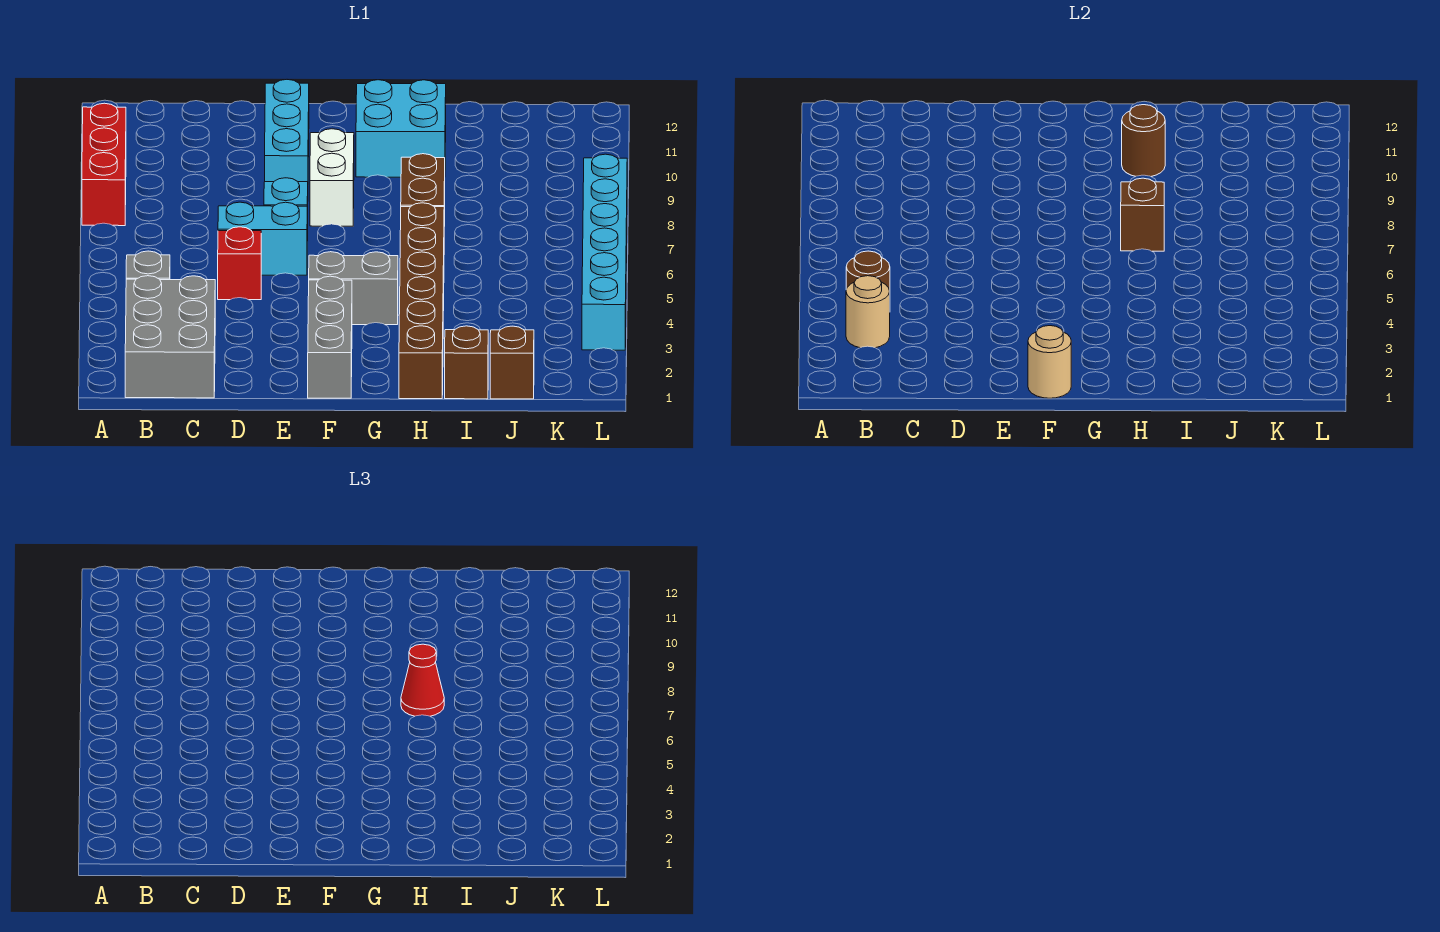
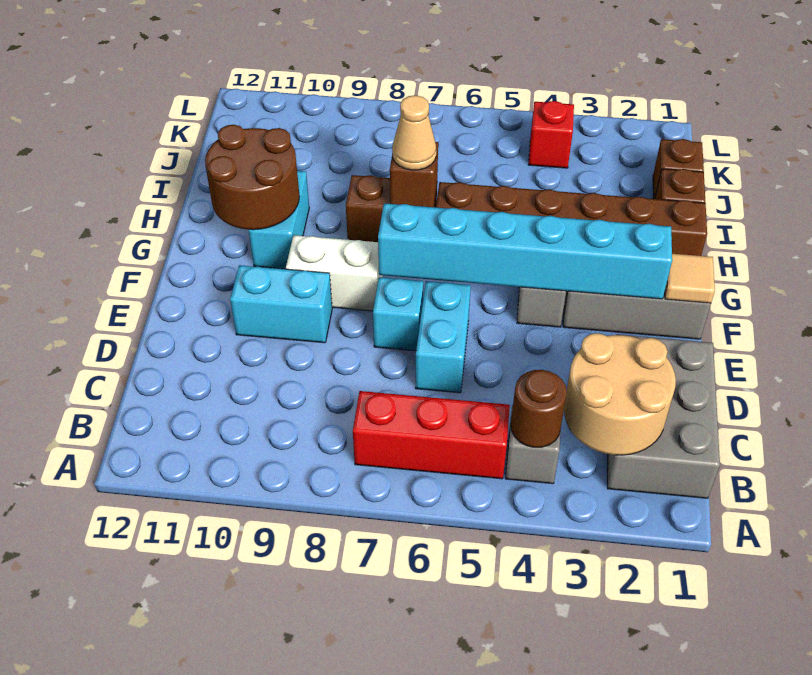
red brick A8:A10 level 1 -> red brick B5:B7 level 1
grey brick B1:C3 level 1 -> grey brick B1:D2 level 1
tan round brick B3 level 2 -> tan round brick B2:C3 level 2
red brick D5 level 1 -> red brick K4 level 1
cyan brick E9:E11 level 1 -> cyan brick E9:E10 level 1
tan round brick F1 level 2 -> tan tile F1 level 2
cyan brick G10:H11 level 1 -> cyan brick G10:H10 level 1
red cone H7 level 3 -> tan cone H7 level 3
brown round brick H10 level 2 -> brown round brick G10:H11 level 2
cyan brick L3:L8 level 1 -> cyan brick F2:F7 level 2

